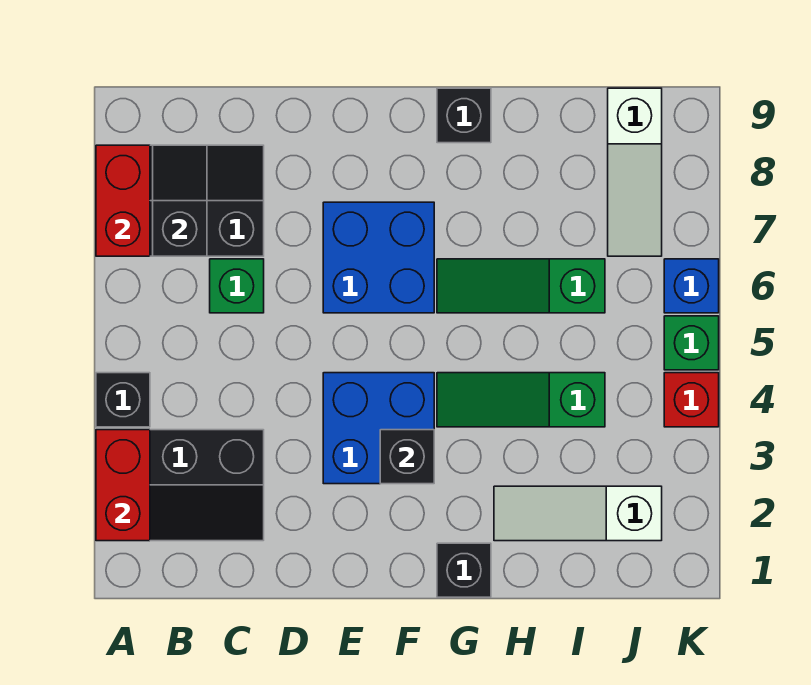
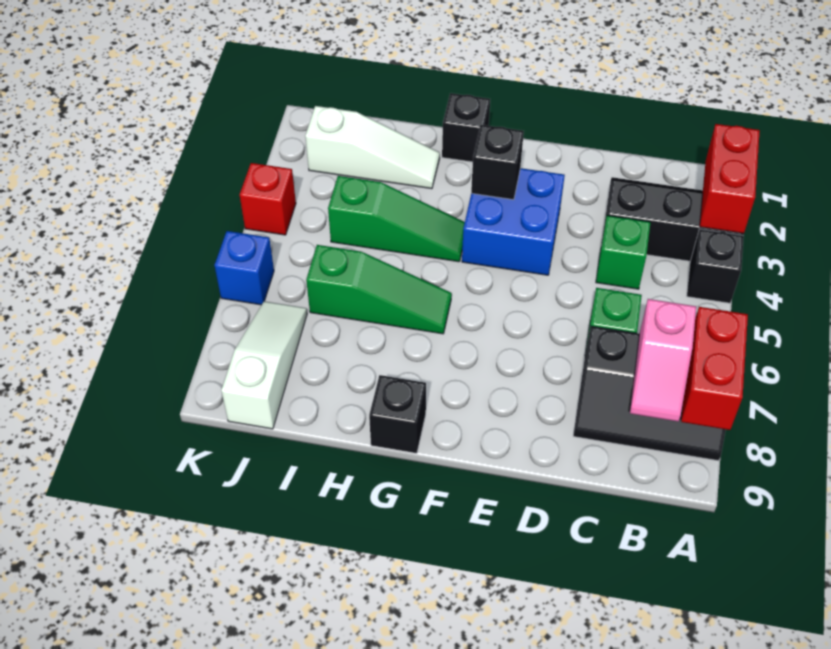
black slope B7:B8 level 2 top 7 -> pink slope B7:B8 level 2 top 7
blue brick E6:F7 level 1 -> none
green brick K5 level 1 -> green brick C4 level 1

